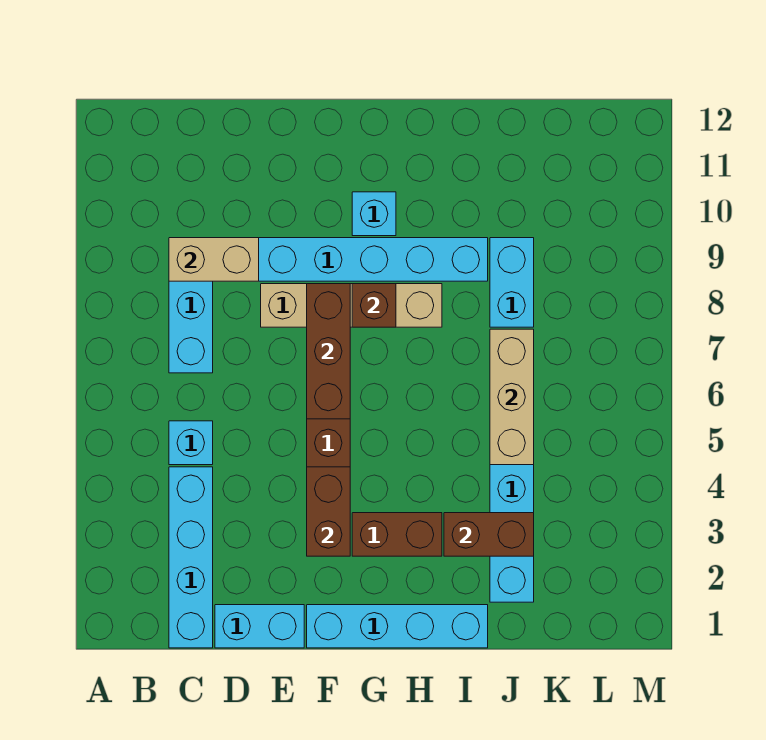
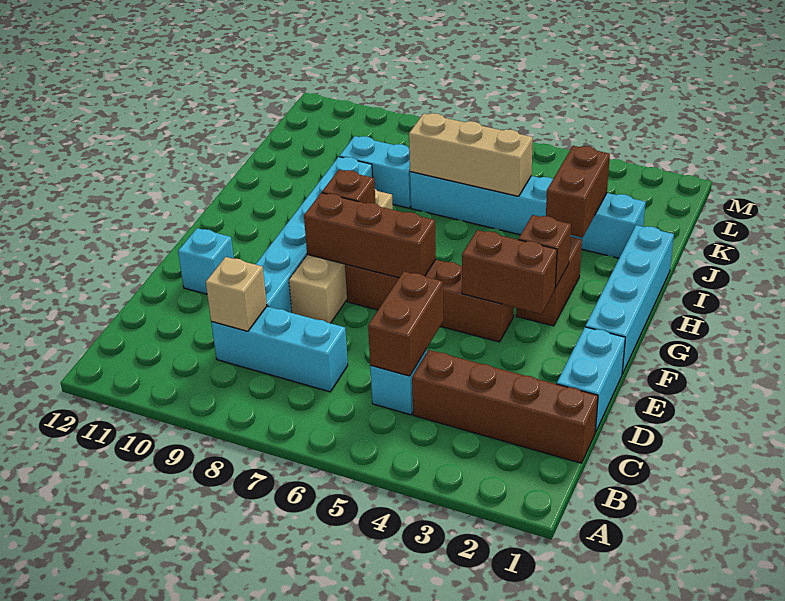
cyan brick C1:C4 level 1 -> brown brick C1:C4 level 1
none -> brown brick C5:D5 level 2
tan brick C9:D9 level 2 -> tan brick C9 level 2
none -> brown brick G3 level 2
cyan brick G10 level 1 -> cyan brick E11 level 1

